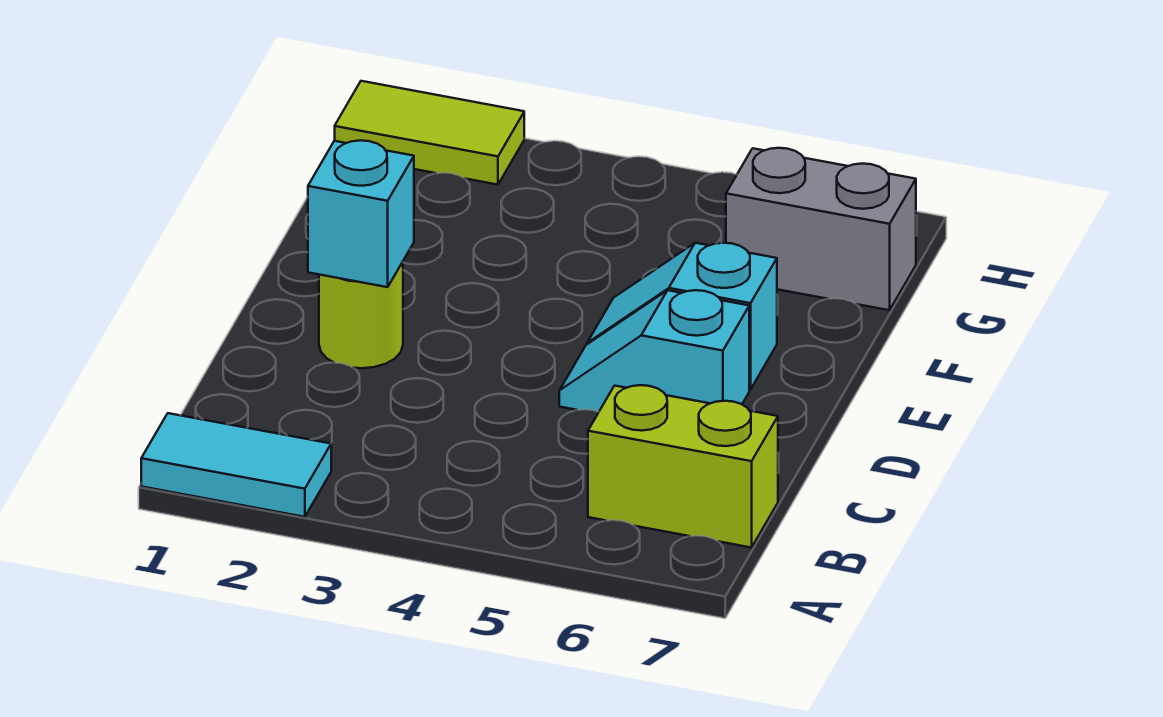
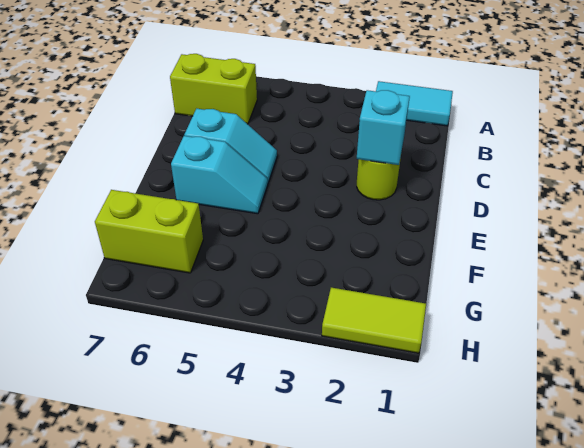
grey brick G6:G7 level 1 -> lime brick G6:G7 level 1

